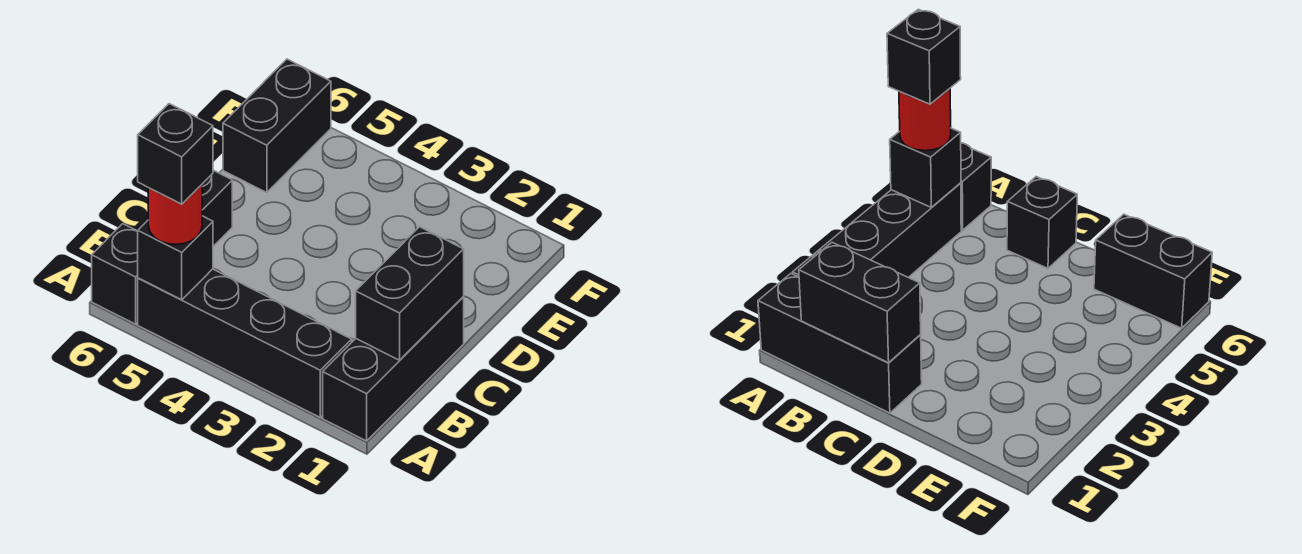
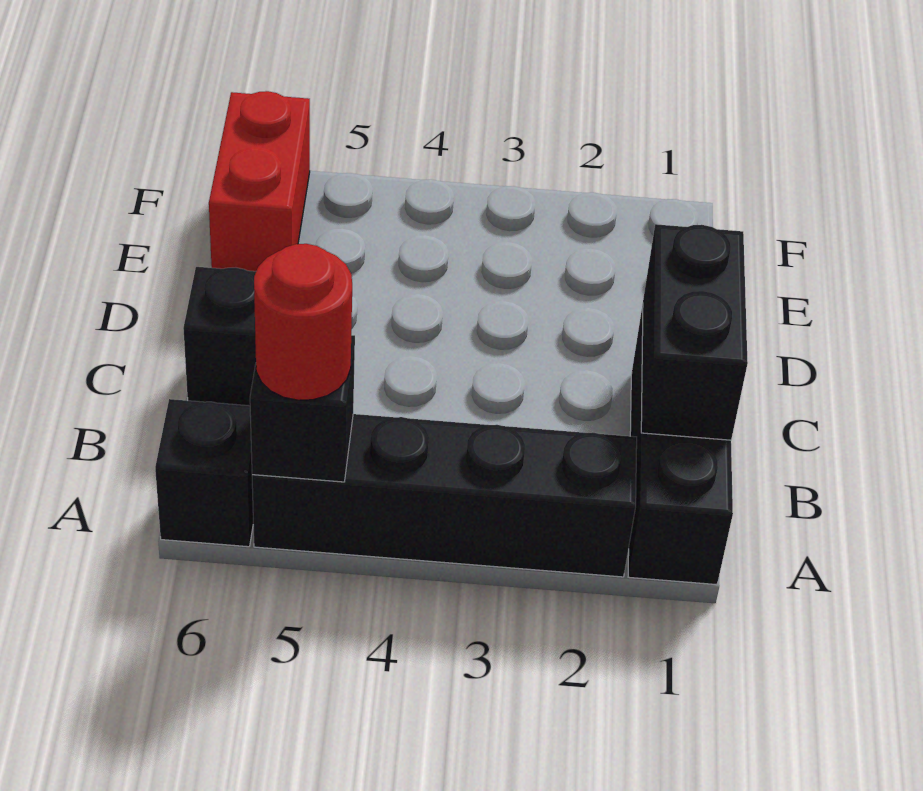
black brick A5 level 4 -> none
black brick E6:F6 level 1 -> red brick E6:F6 level 1

